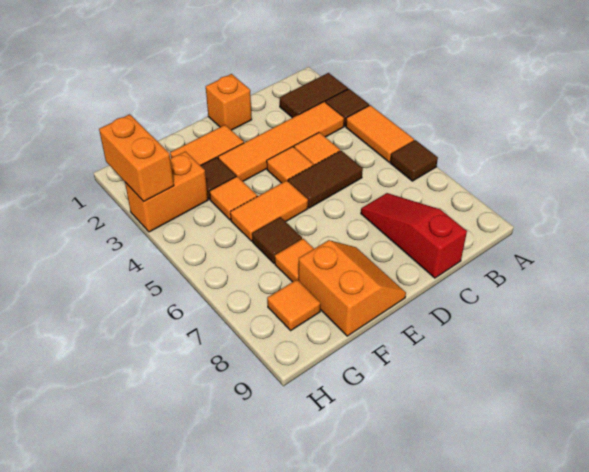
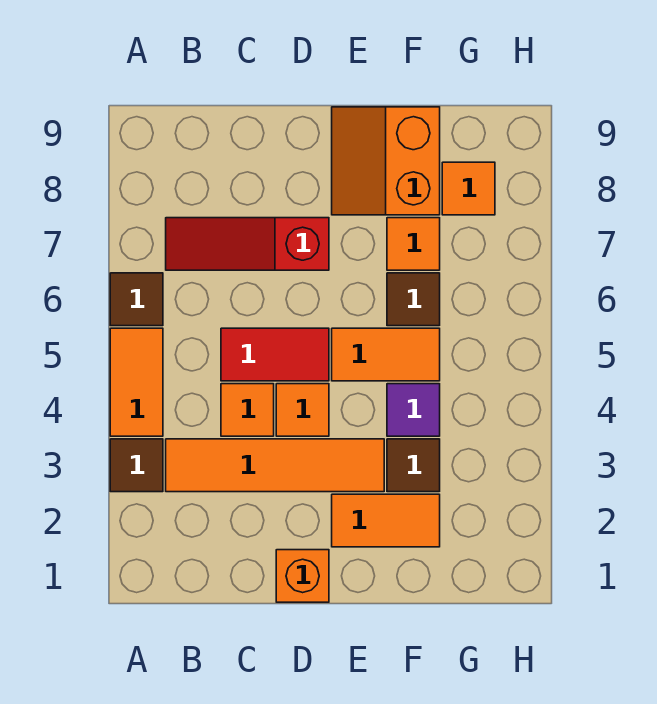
brown tile A2:B2 level 1 -> none
brown tile C5:D5 level 1 -> red tile C5:D5 level 1
red slope C7:C9 level 1 top 9 -> red slope B7:D7 level 1 top D
orange tile F4 level 1 -> purple tile F4 level 1
orange brick G3:H3 level 1 -> none
orange brick H2:H3 level 2 -> none

